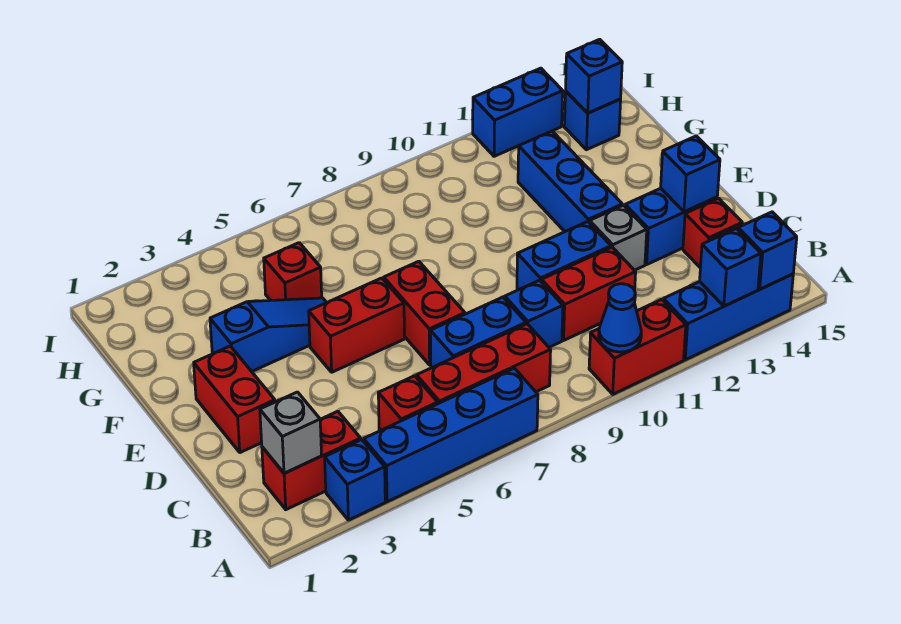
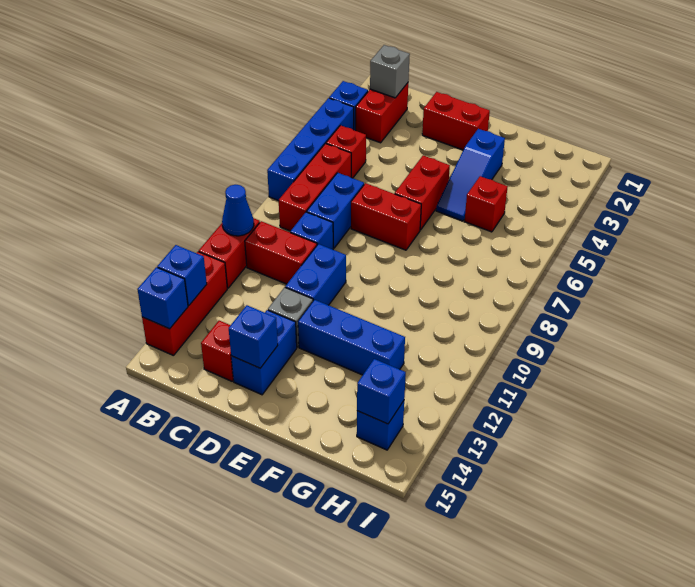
blue brick A12:A14 level 1 -> red brick A12:A14 level 1
red brick C10:C11 level 1 -> red brick B10:C10 level 1
blue brick I12:I13 level 1 -> none

